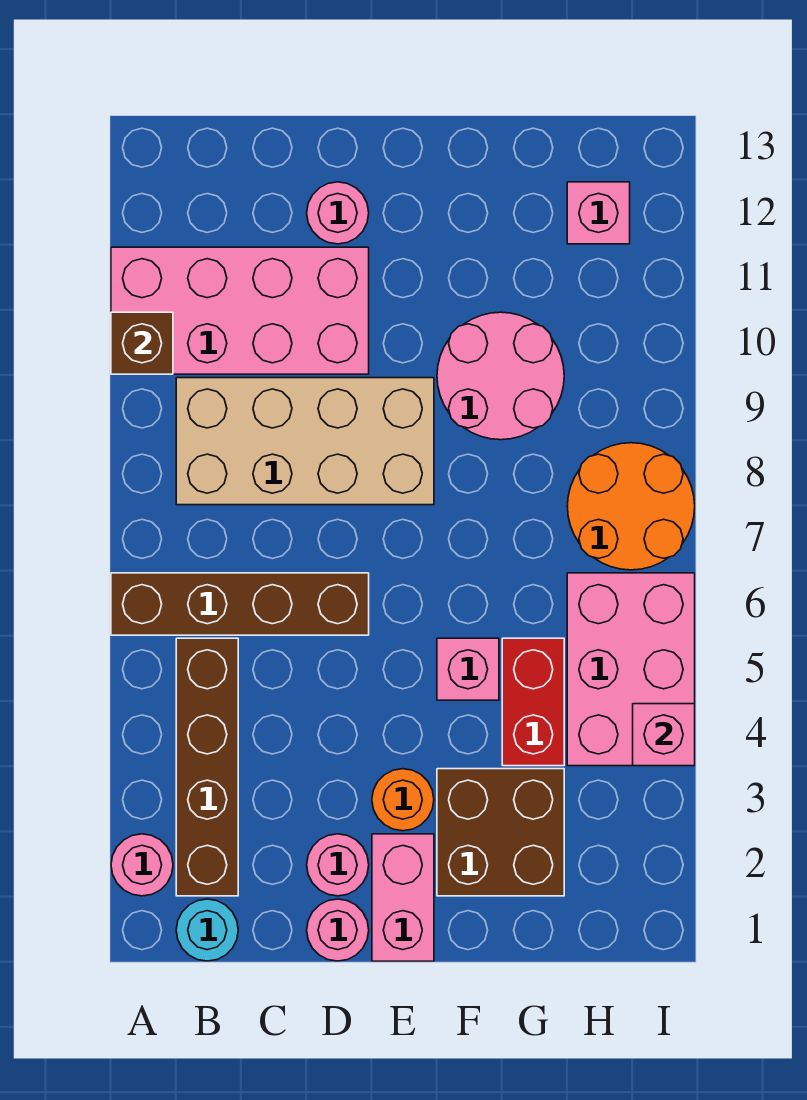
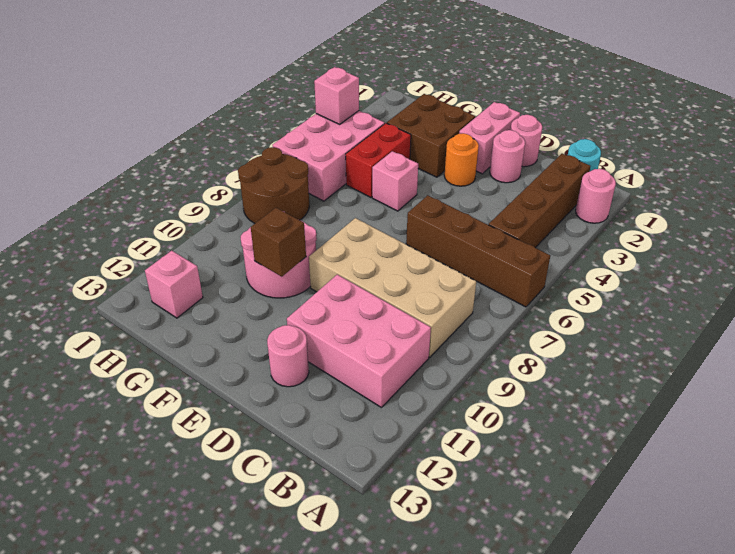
pink brick A10:D11 level 1 -> pink brick B10:D11 level 1
brown brick A10 level 2 -> brown brick F10 level 2
orange round brick H7:I8 level 1 -> brown round brick H7:I8 level 1

